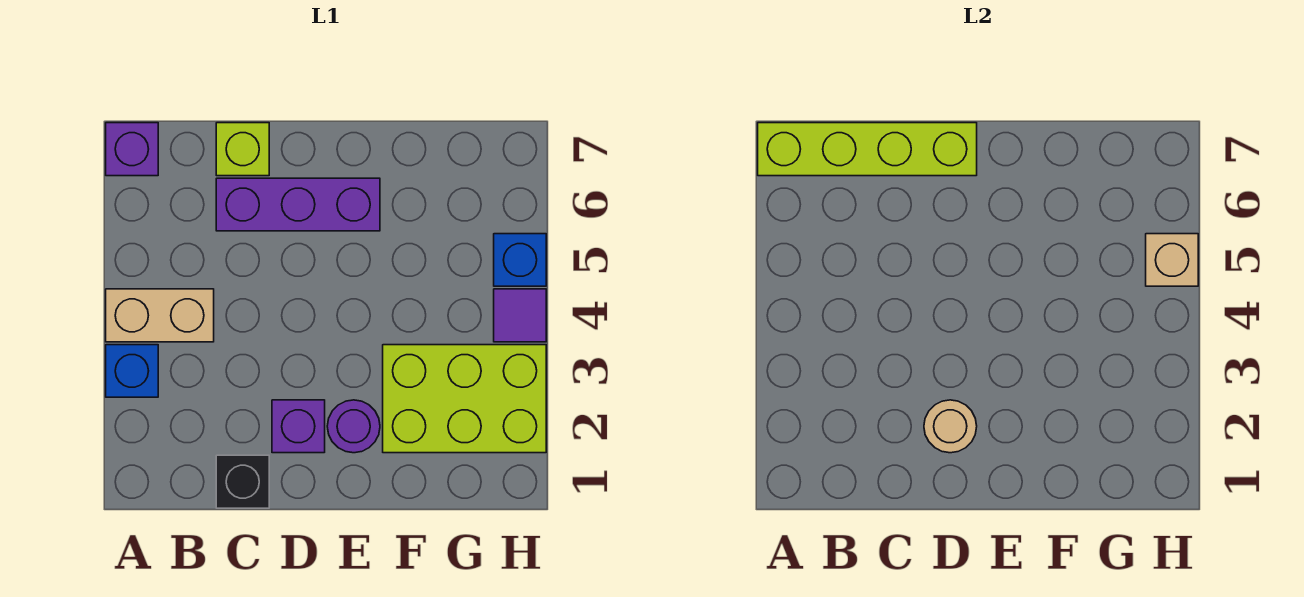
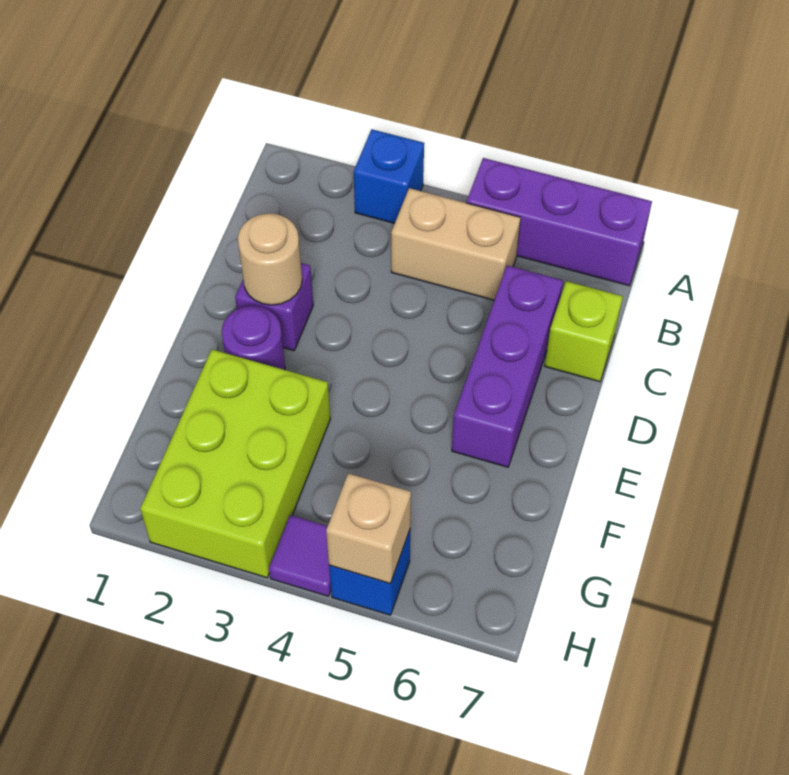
tan brick A4:B4 level 1 -> tan brick B4:B5 level 1
purple brick A7 level 1 -> purple brick A5:A7 level 1
lime brick A7:D7 level 2 -> none
black brick C1 level 1 -> none

